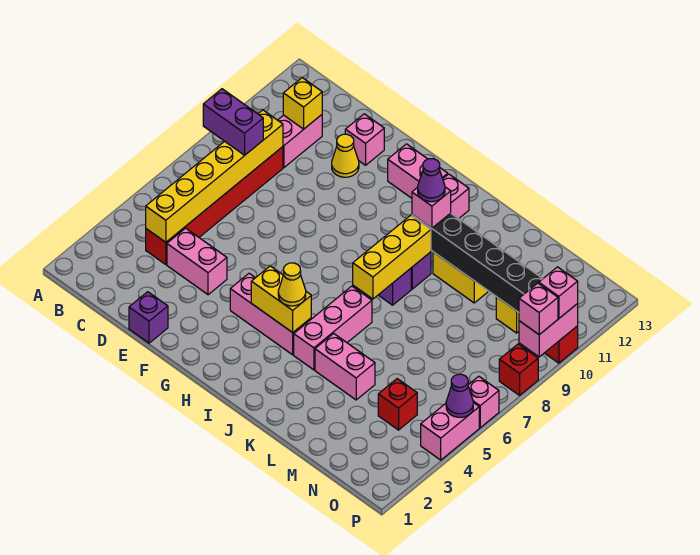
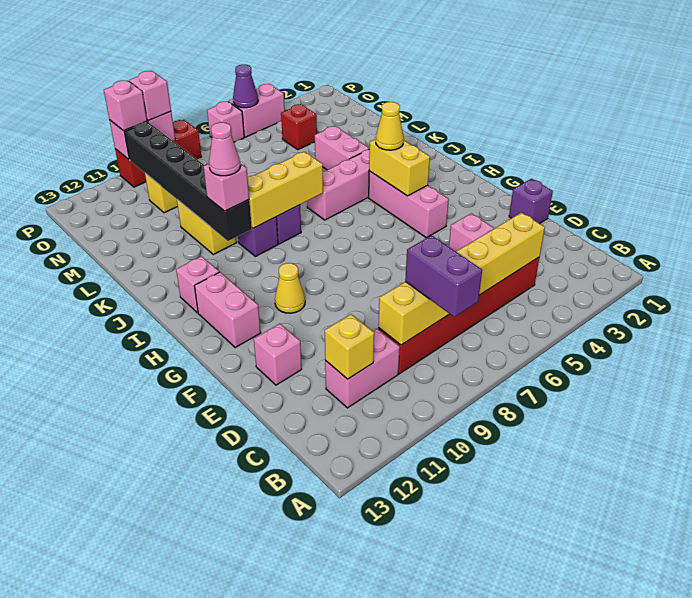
yellow cone E11 level 1 -> yellow cone G10 level 1
purple cone J10 level 4 -> pink cone J10 level 4

